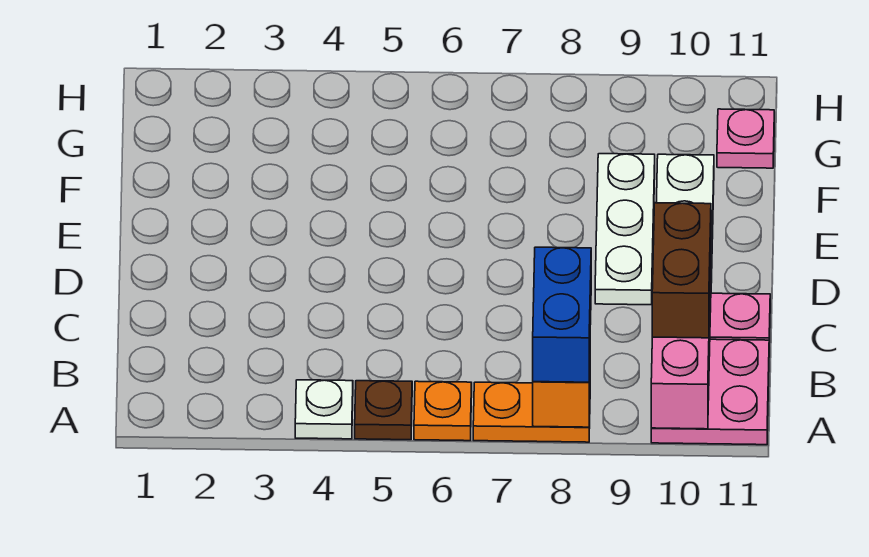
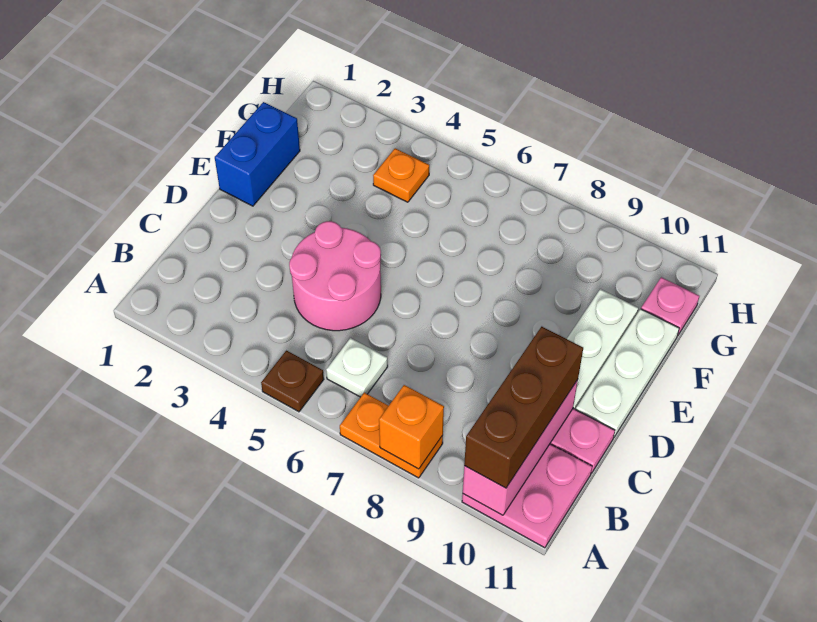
white plate A4 level 1 -> white plate B6 level 1
orange plate A6 level 1 -> orange plate G4 level 1
blue brick A8:B8 level 3 -> blue brick E1:F1 level 1
brown brick B10:C10 level 3 -> brown brick A10:C10 level 3
none -> pink round brick C4:D5 level 1
white plate D9:F9 level 1 -> white plate D11:F11 level 1

